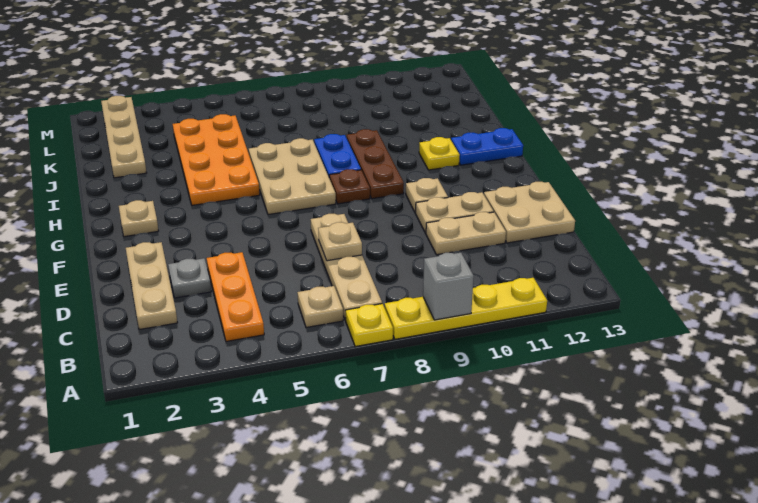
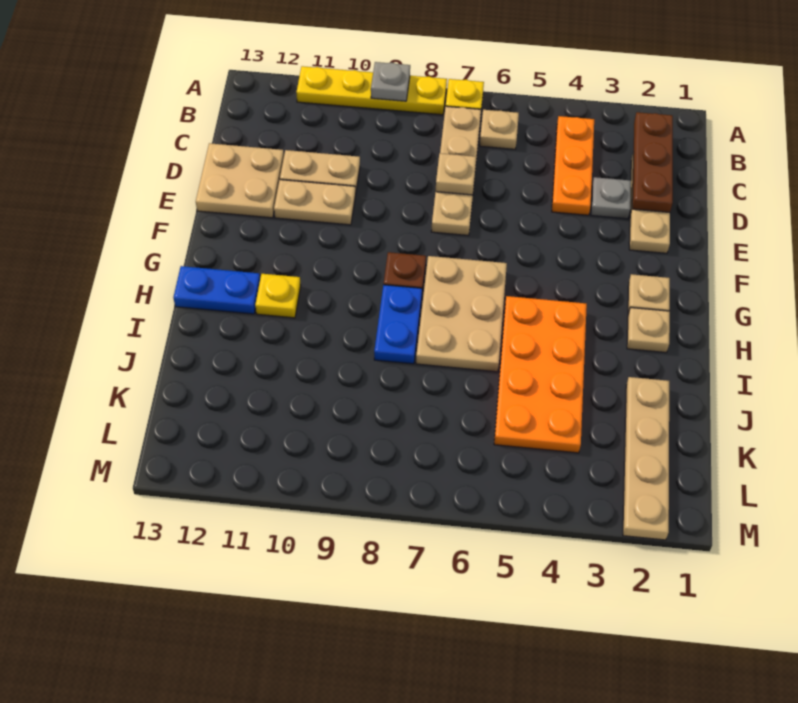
grey brick A9 level 2 -> grey plate A9 level 2
tan plate F10 level 1 -> tan plate H2 level 1
brown plate G9:I9 level 1 -> brown plate B2:D2 level 2

